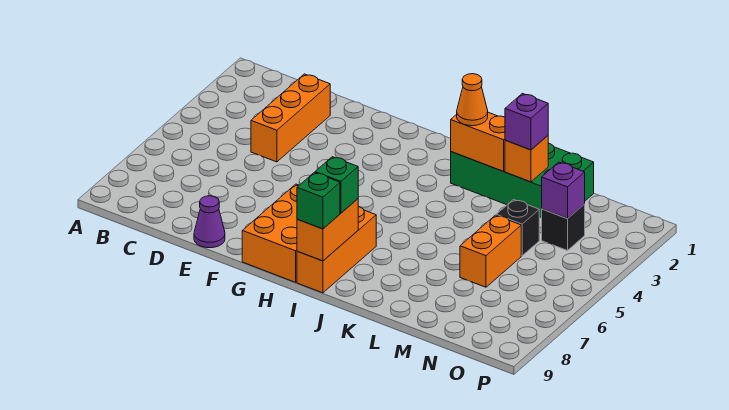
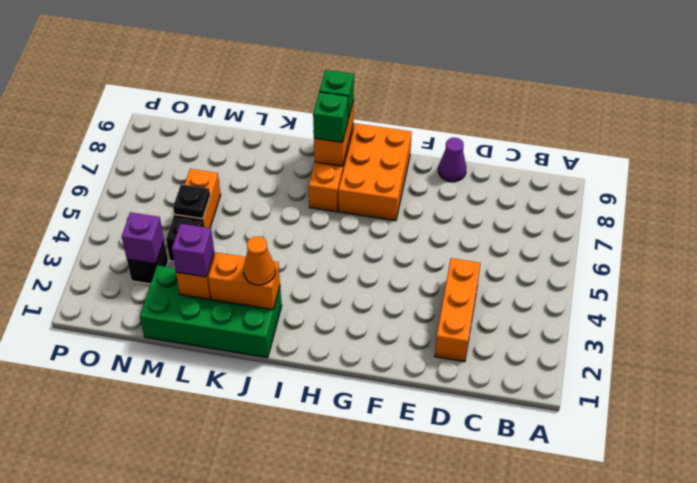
none -> black plate M5 level 2

